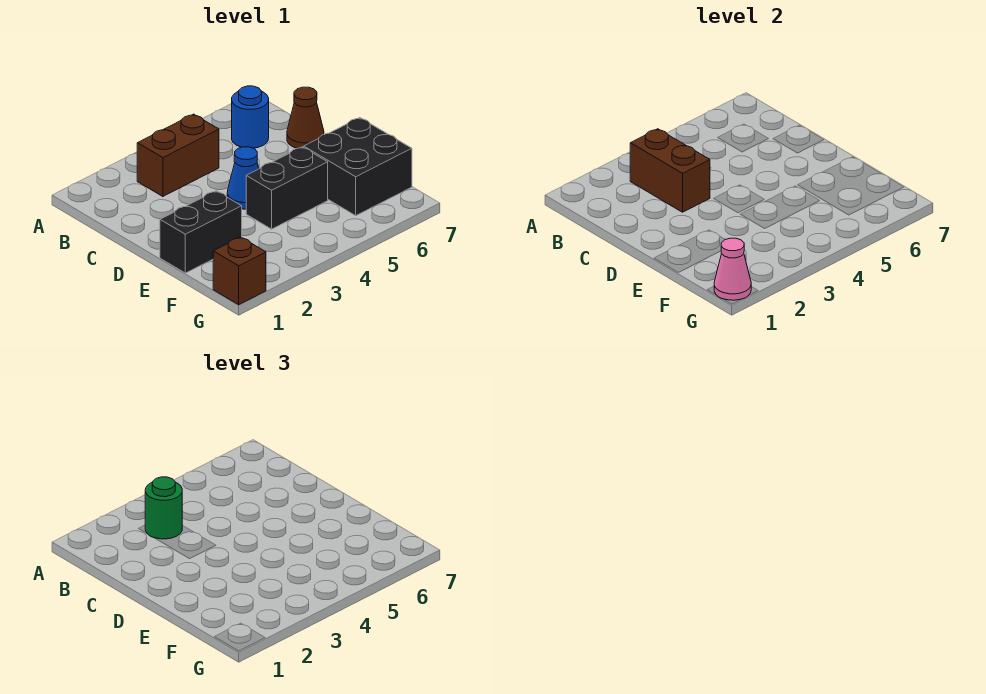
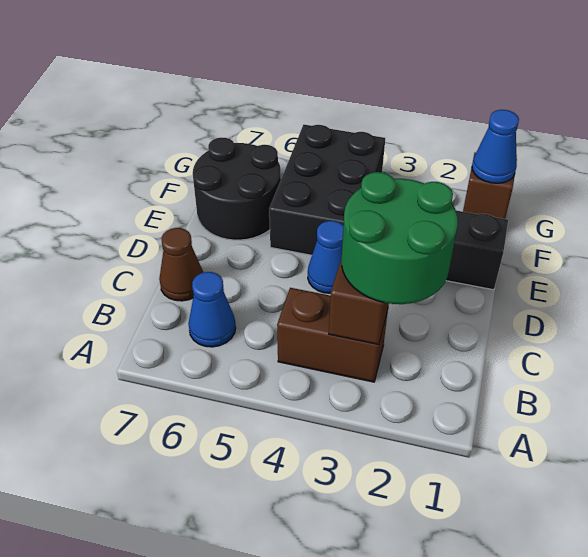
green round brick B3 level 3 -> green round brick B2:C3 level 3
blue round brick B6 level 1 -> blue cone B6 level 1
black brick E4:E5 level 1 -> black brick E4:G5 level 1
black brick E6:F7 level 1 -> black round brick E6:F7 level 1
pink cone G1 level 2 -> blue cone G1 level 2

